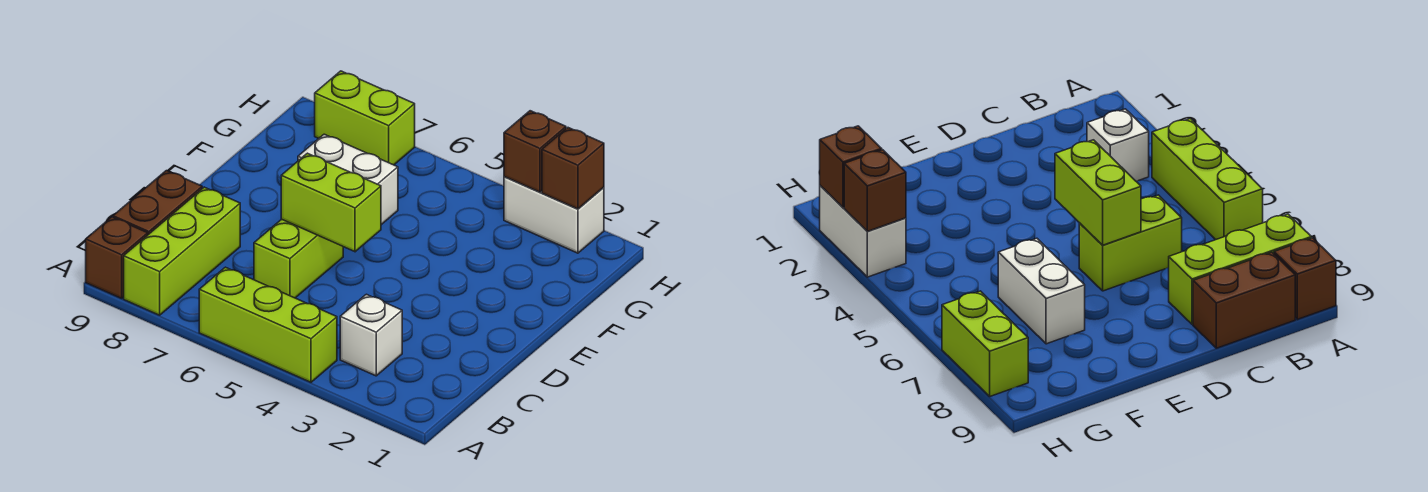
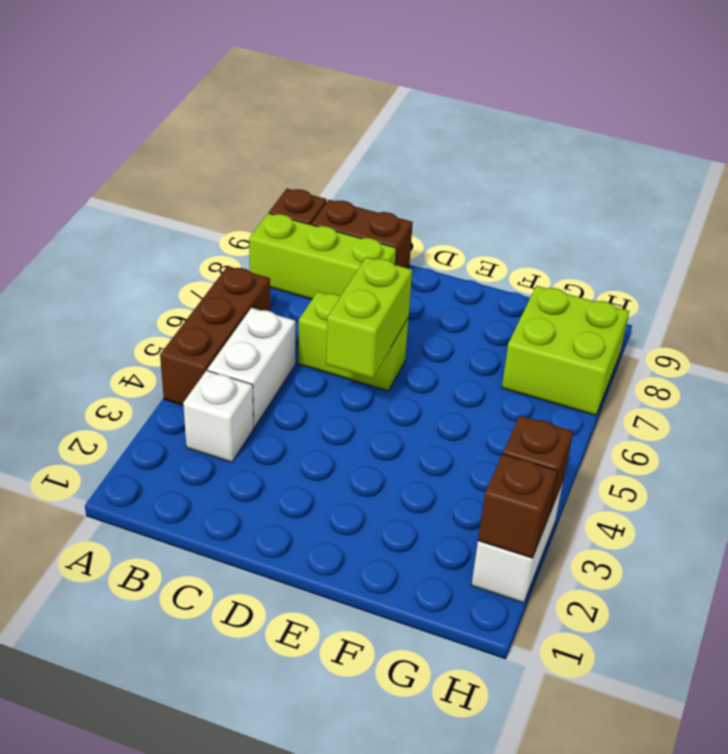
lime brick A4:A6 level 1 -> brown brick A4:A6 level 1
white brick F6:F7 level 1 -> white brick B4:B5 level 1
lime brick H7:H8 level 1 -> lime brick G7:H8 level 1

